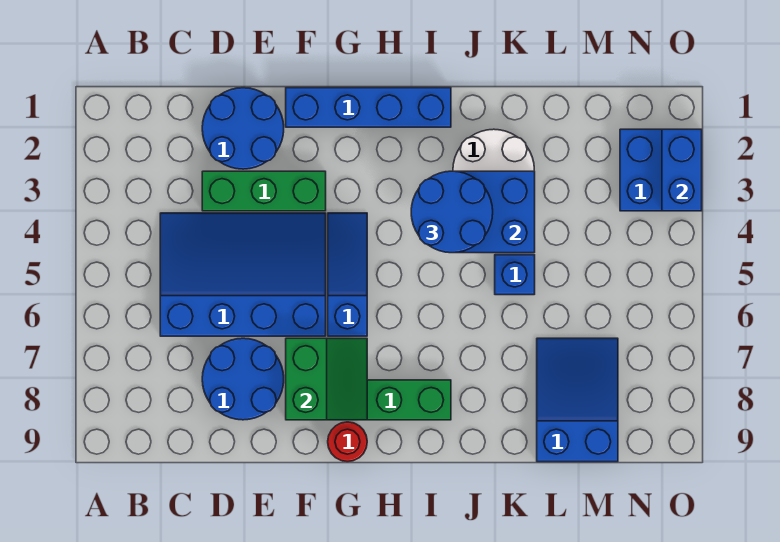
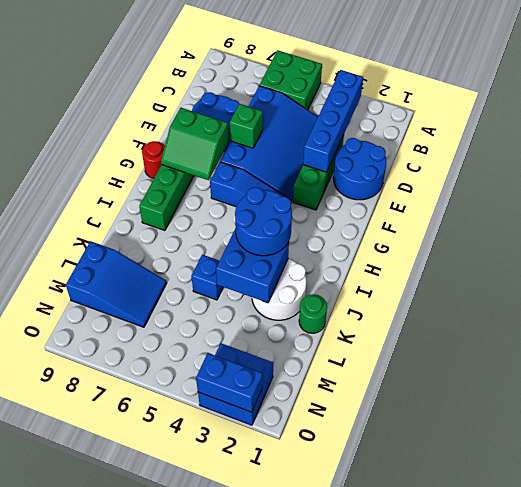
none -> green brick A5:B6 level 1
none -> green brick E6 level 2
blue brick F1:I1 level 1 -> blue brick B3:E3 level 2
none -> green round brick K1 level 1

